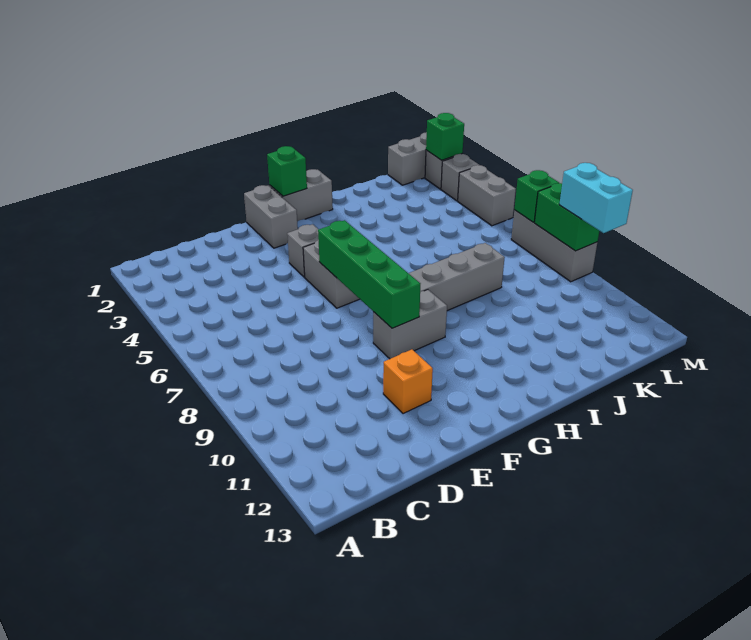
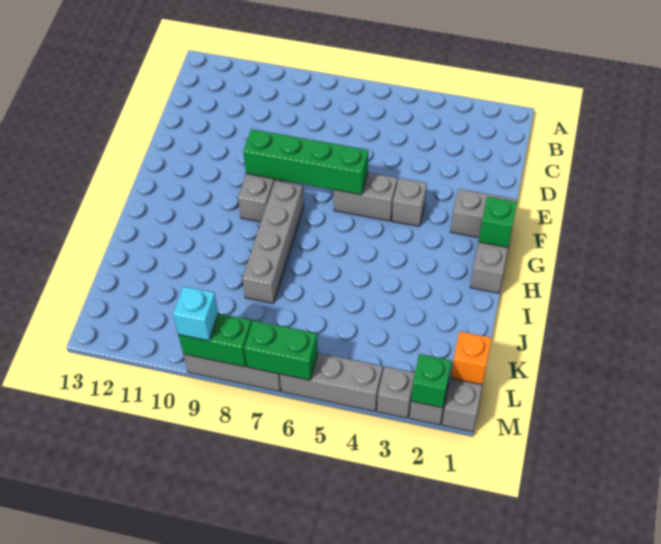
orange brick E11 level 1 -> orange brick L1 level 2
grey brick M4:M5 level 1 -> grey brick M4:M6 level 1
green brick M7 level 2 -> green brick M6:M7 level 2
cyan brick M9:M10 level 3 -> cyan brick M9 level 3

